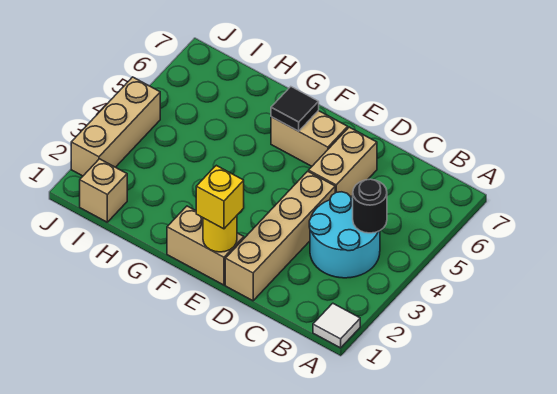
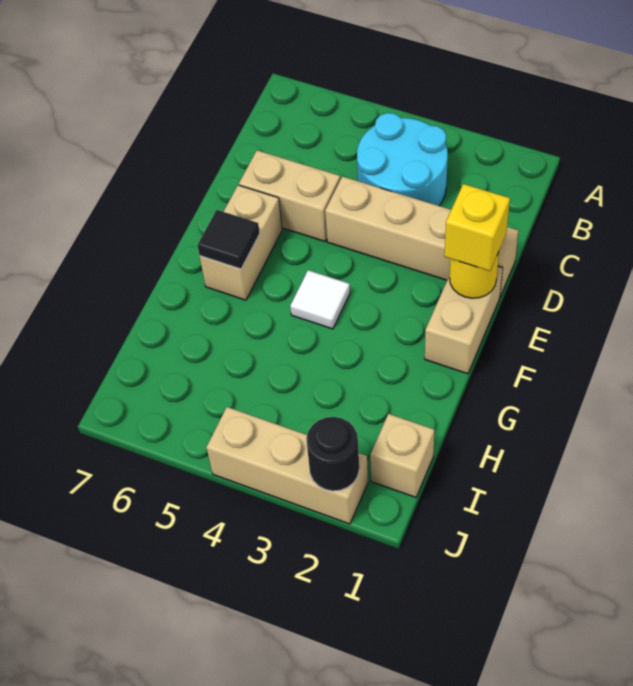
white tile A1 level 1 -> white tile F4 level 1
black round brick B4 level 2 -> black round brick J2 level 2

